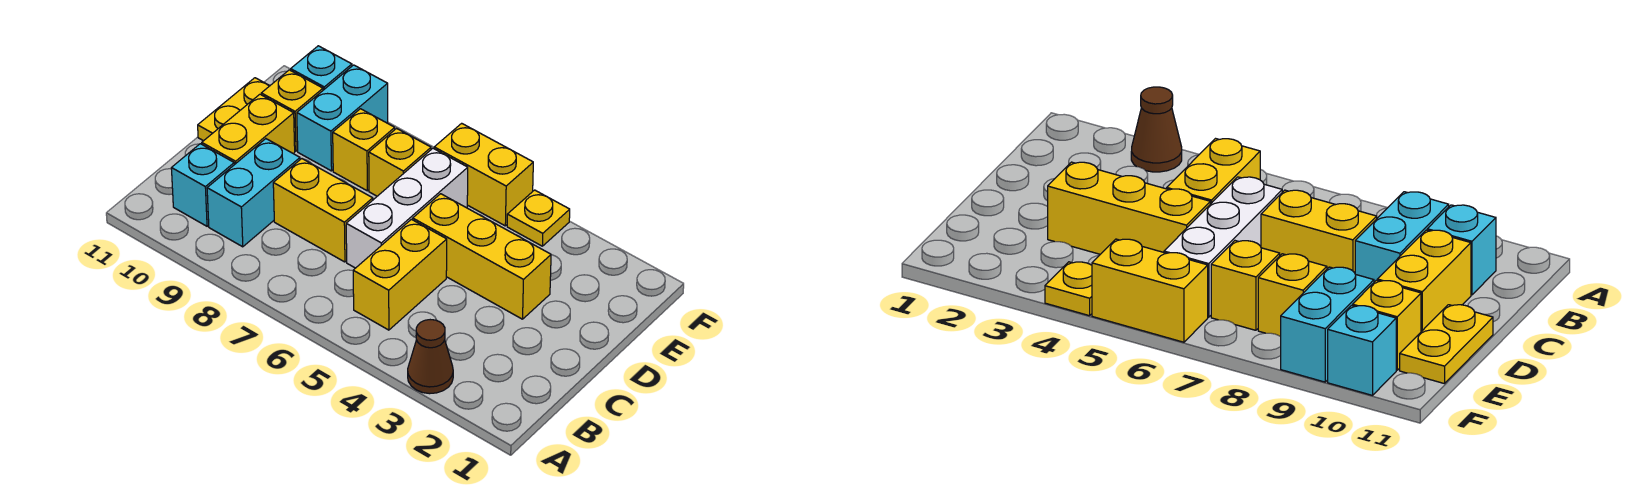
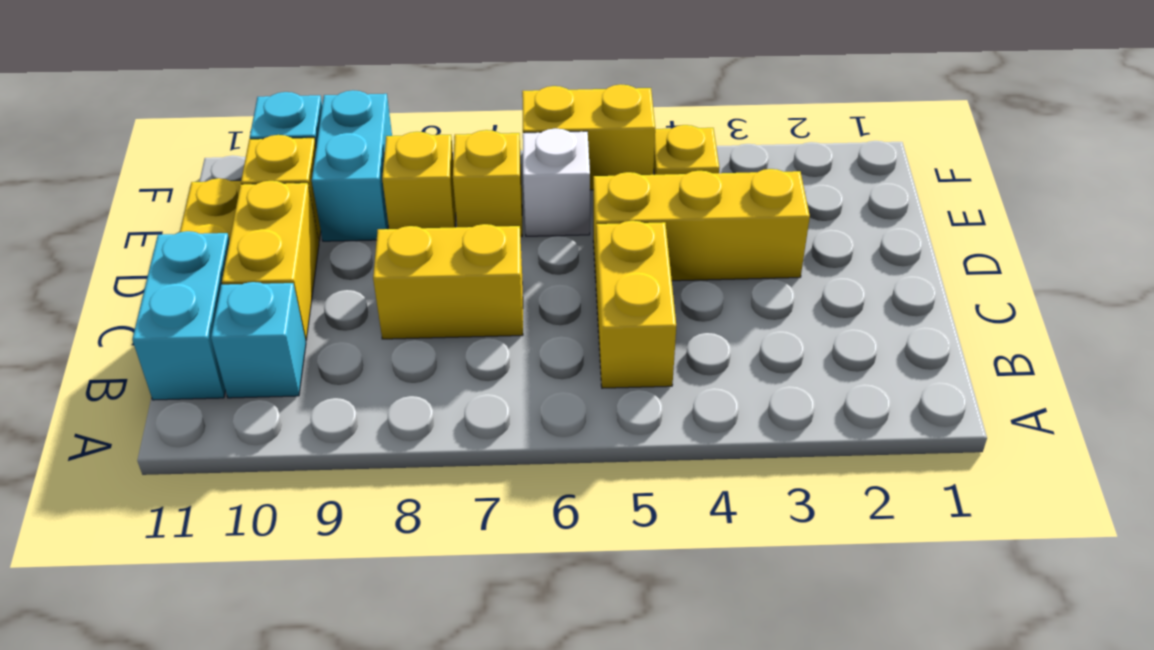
brown cone A3 level 1 -> none
cyan brick B9:C9 level 1 -> cyan brick B11:C11 level 1
white brick C6:E6 level 1 -> white brick E6 level 1

